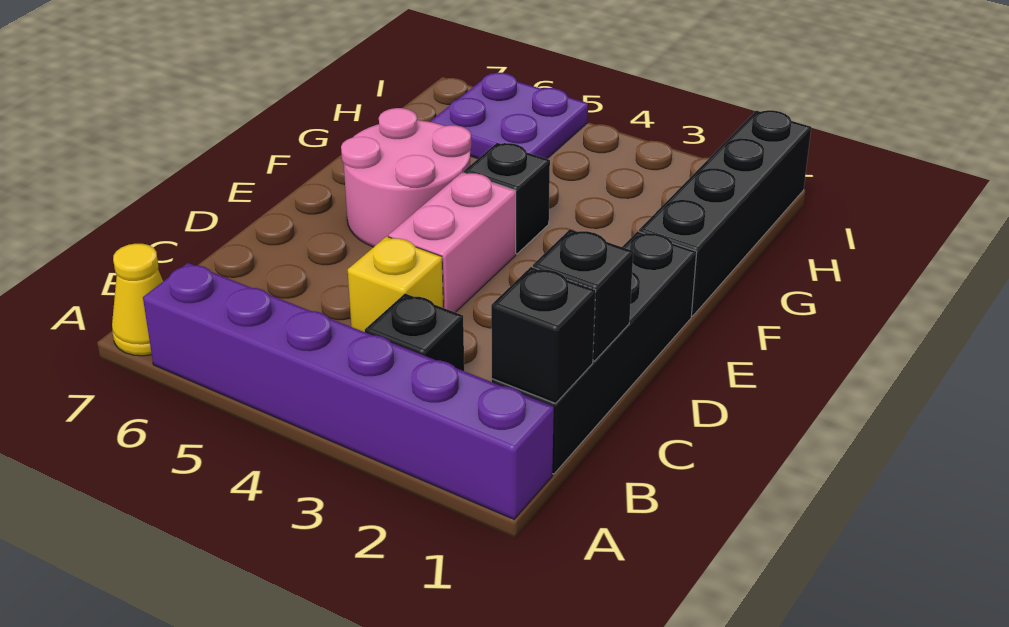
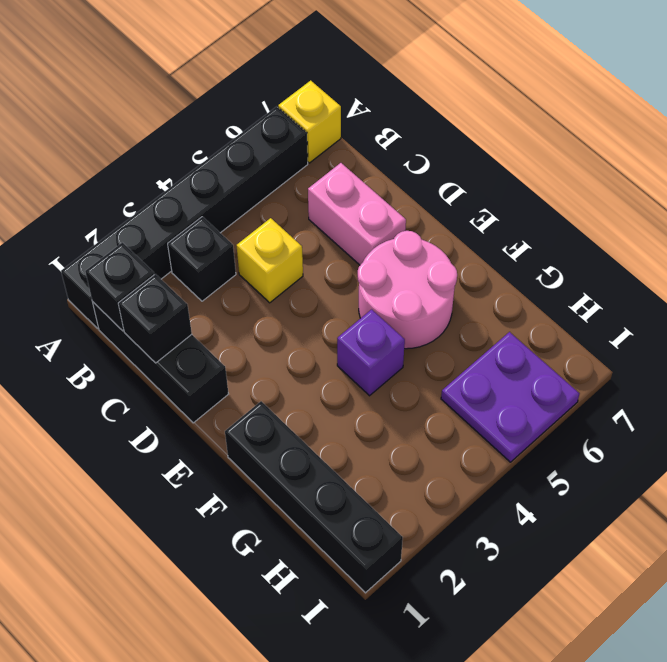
purple brick A1:A6 level 1 -> black brick A1:A6 level 1
yellow cone A7 level 1 -> yellow brick A7 level 1
black brick B1:E1 level 1 -> black brick B1:D1 level 1
pink brick D4:E4 level 1 -> pink brick C6:D6 level 1
black brick F4 level 1 -> purple brick F4 level 1

